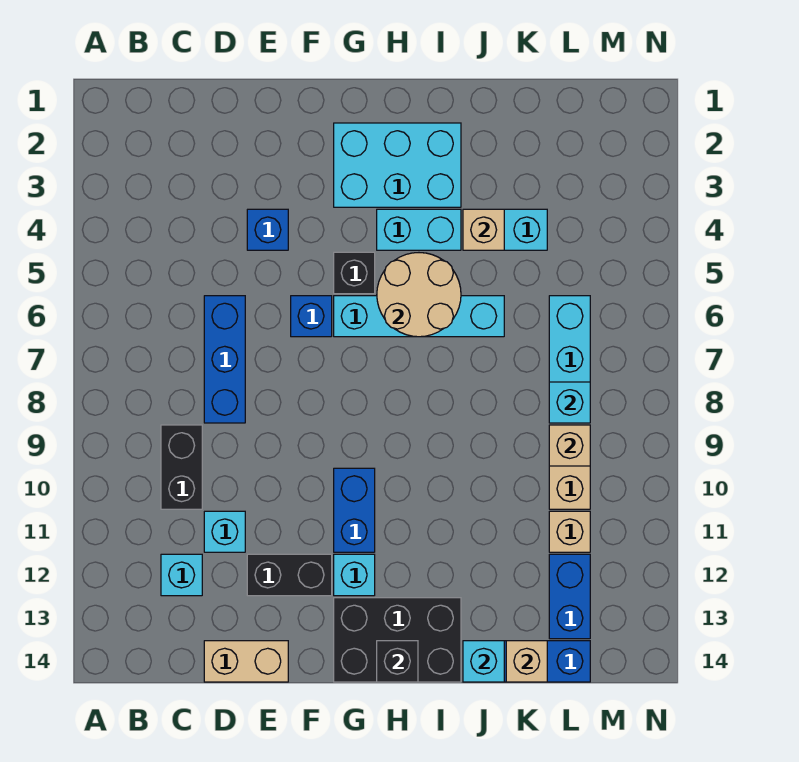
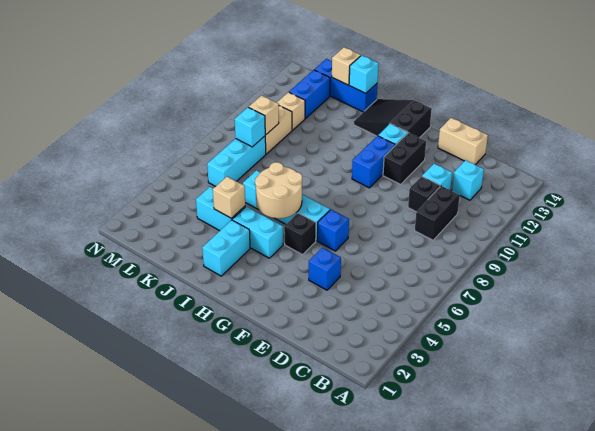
blue brick D6:D8 level 1 -> none
black brick E12:F12 level 1 -> black brick F11:F12 level 1
cyan brick G2:I3 level 1 -> cyan brick I2:I3 level 1
black brick G13:I14 level 1 -> black slope G13:I14 level 1 top G
black brick H14 level 2 -> black brick D10 level 1

